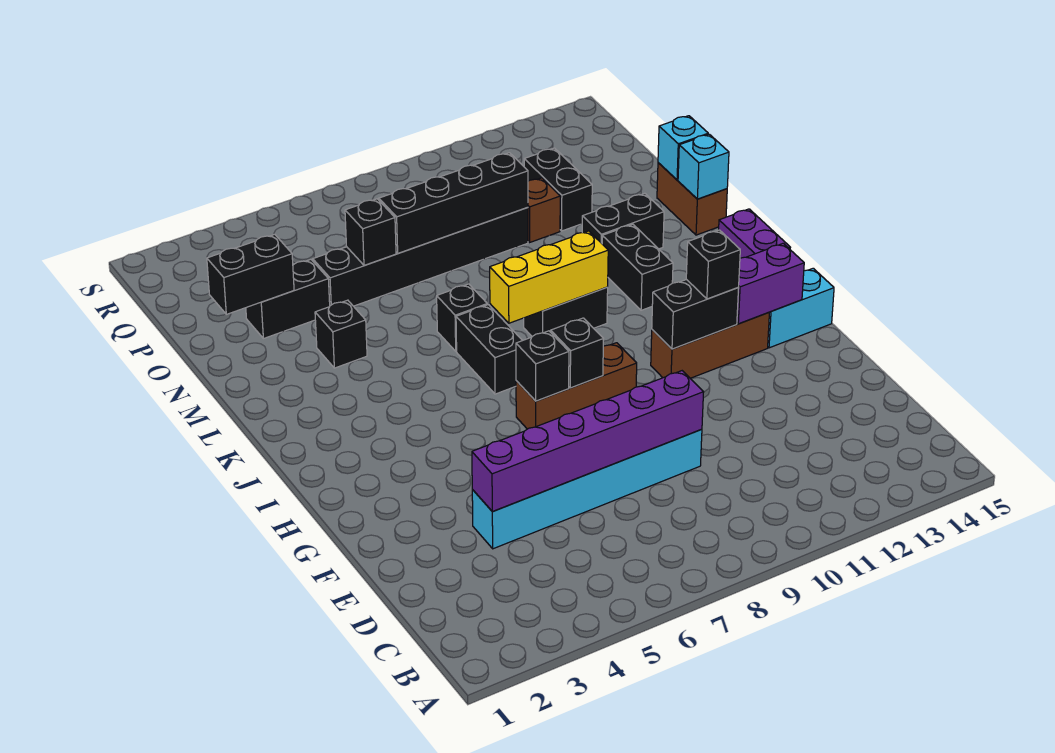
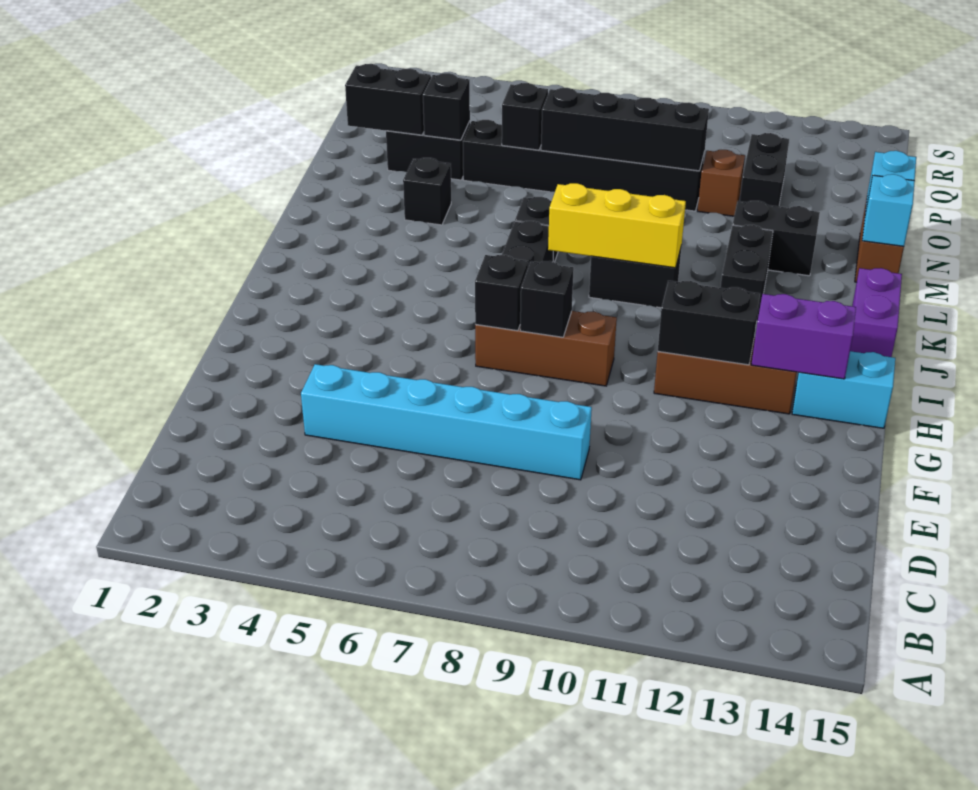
purple brick E4:E9 level 2 -> none
black brick H12 level 3 -> black brick O4 level 2

